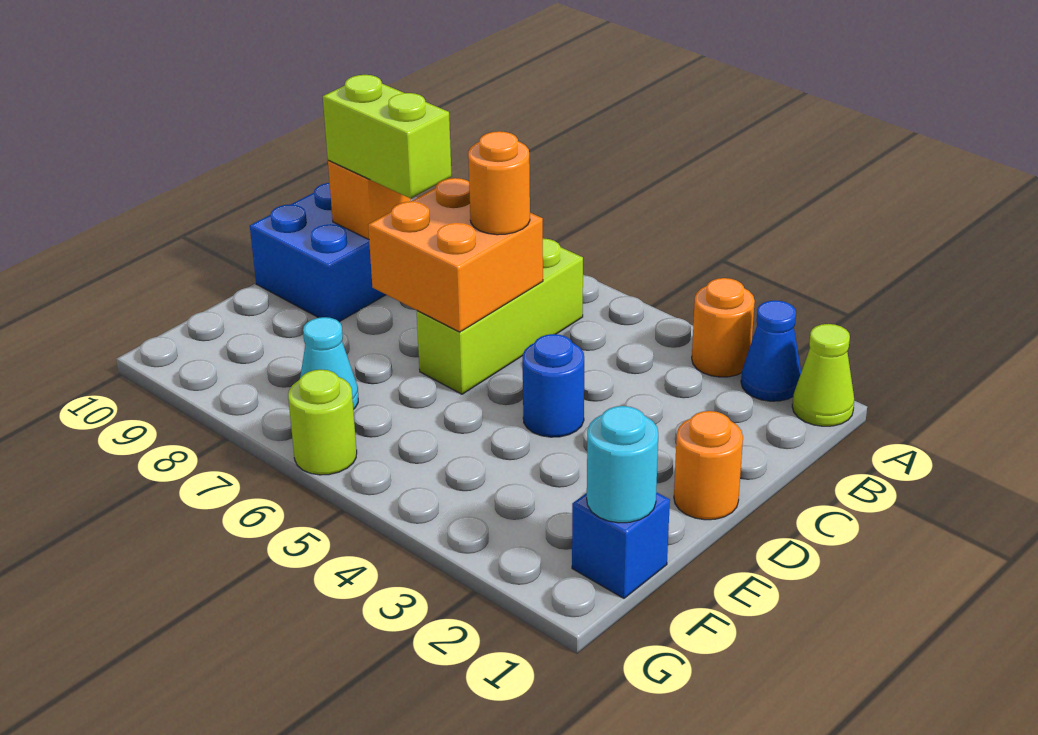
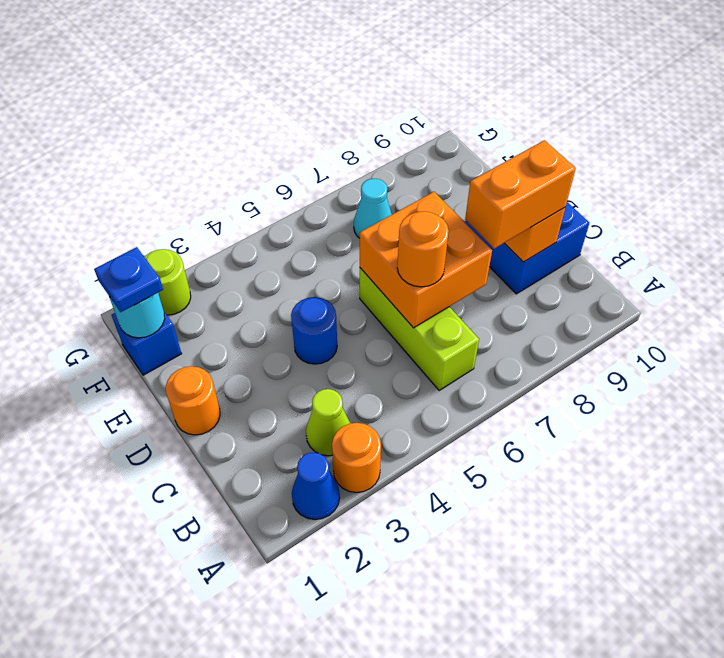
lime cone A1 level 1 -> lime cone B3 level 1
lime brick C8:C9 level 3 -> orange brick C8:C9 level 3
none -> blue plate F1 level 3
lime round brick G6 level 1 -> lime round brick G2 level 1

